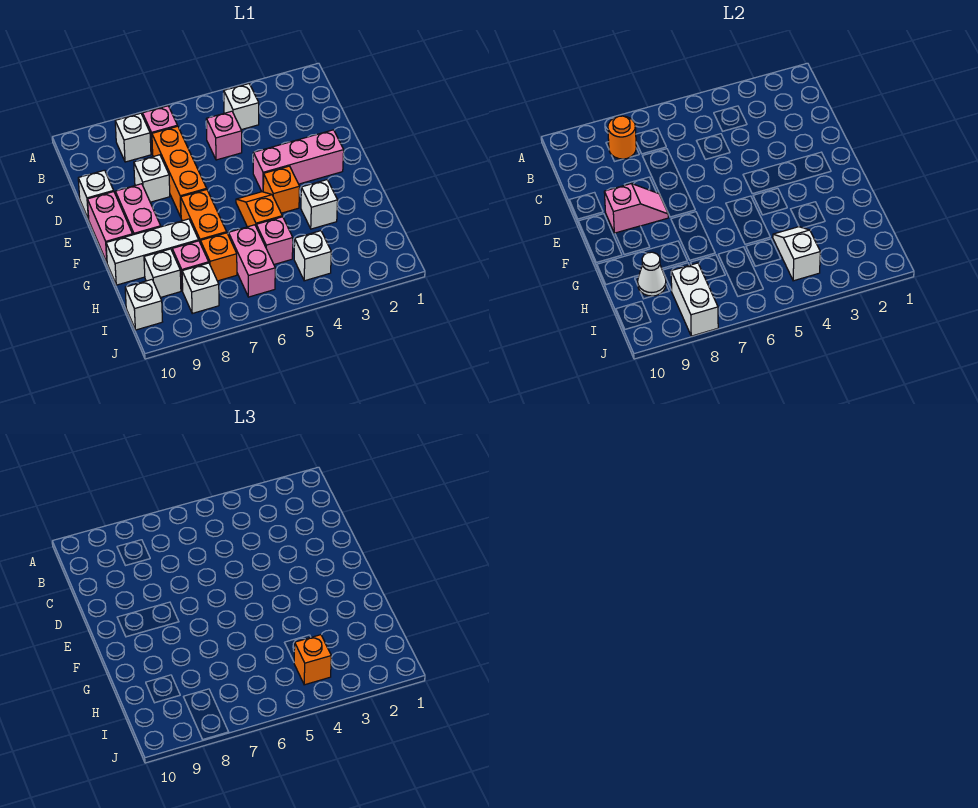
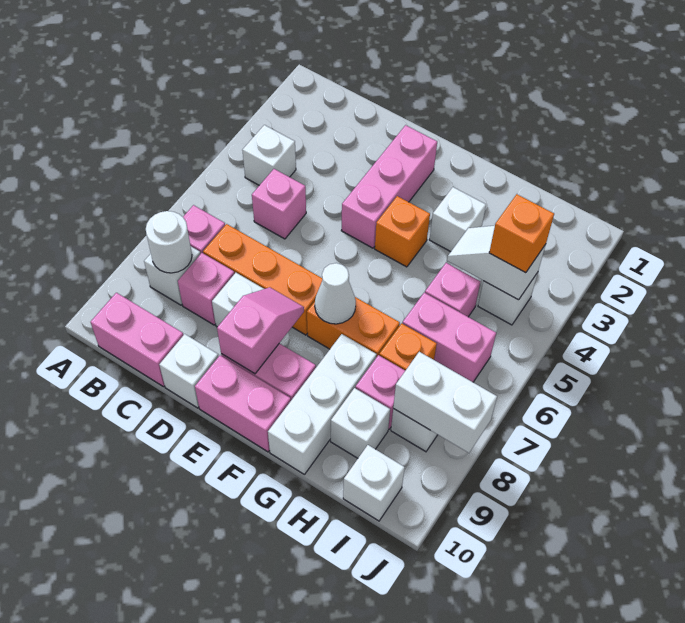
orange round brick B8 level 2 -> white round brick B8 level 2
none -> pink brick B10:C10 level 1
none -> pink brick C8 level 1
orange slope F5:G5 level 1 top G -> none
white cone H9 level 2 -> white cone F7 level 2

